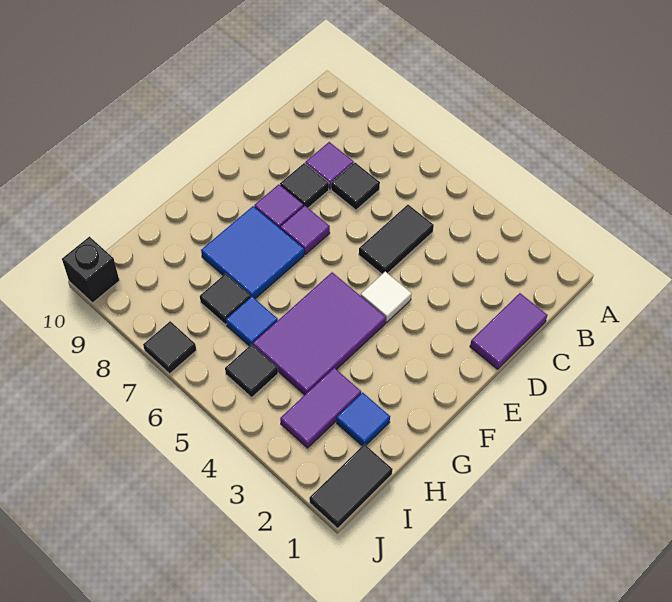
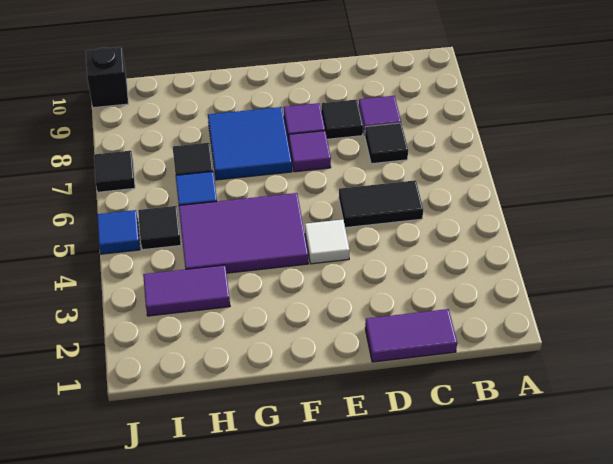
blue tile H2 level 1 -> blue tile J5 level 1
black tile I1:J1 level 1 -> none

